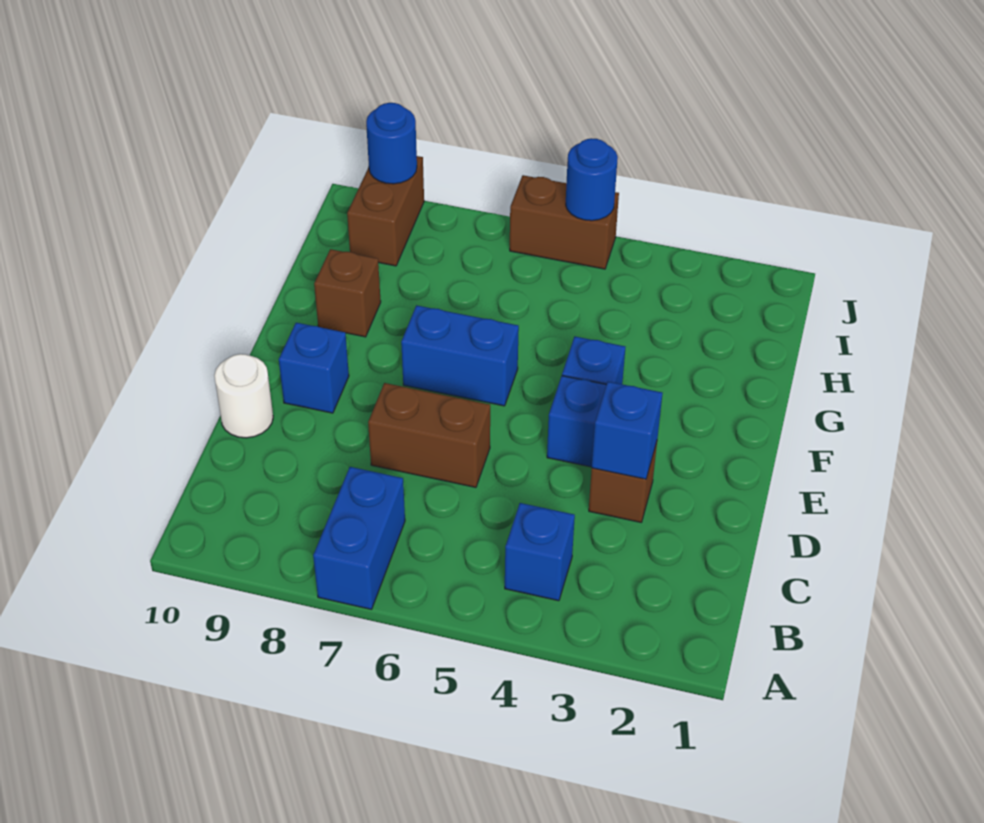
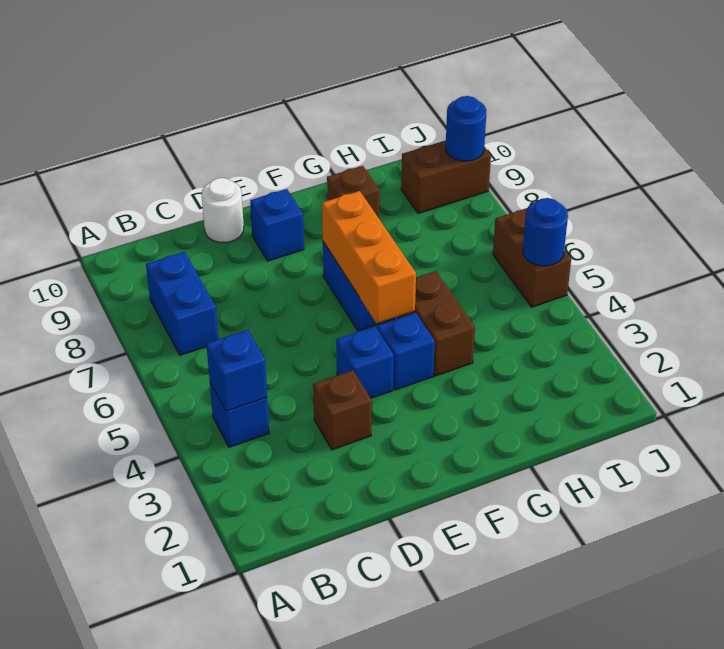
blue brick A7:B7 level 1 -> blue brick B7:B8 level 1
blue brick D3 level 2 -> blue brick B4 level 2
brown brick D6:D7 level 1 -> brown brick G4:G5 level 1
none -> orange brick F5:F7 level 2

